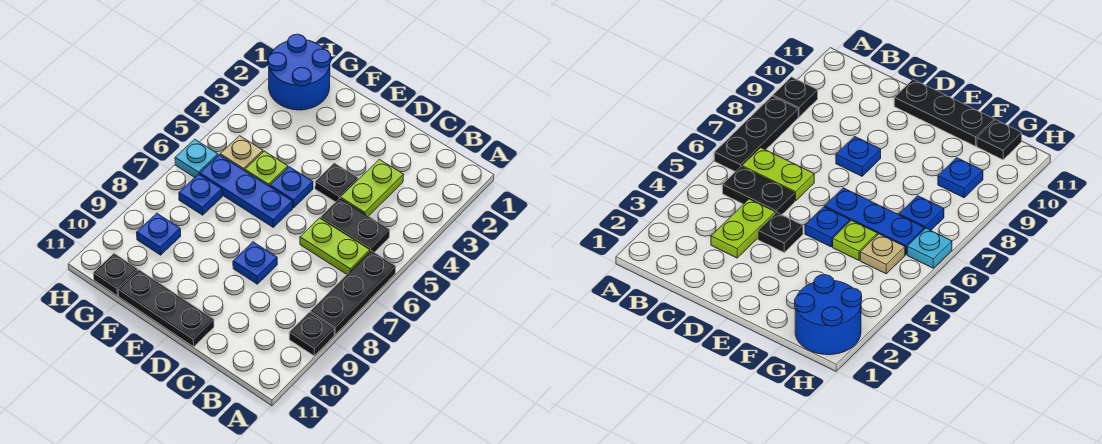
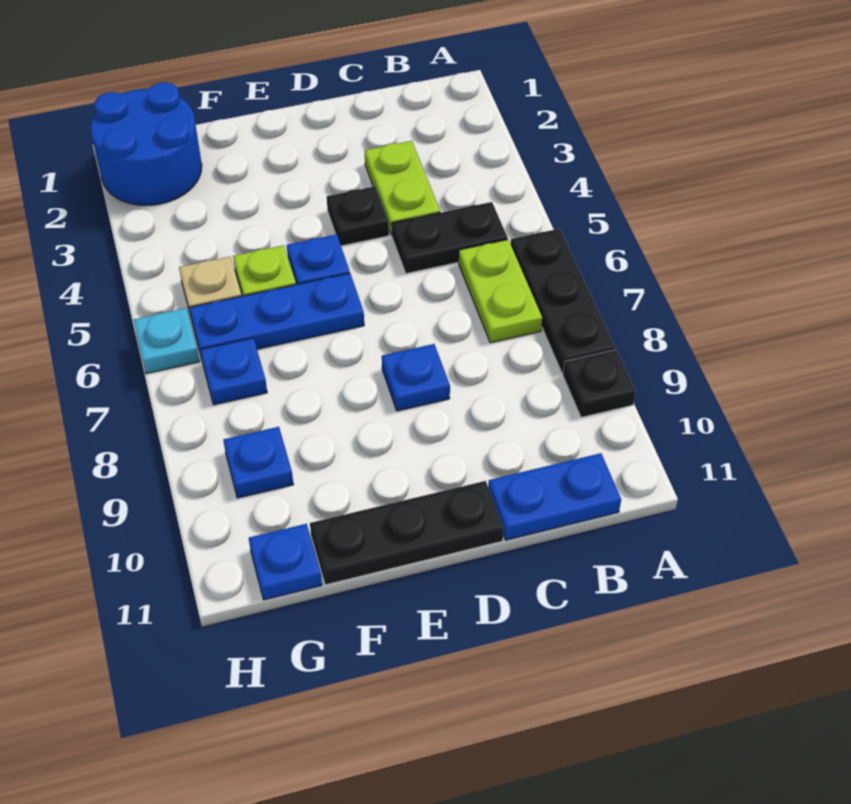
lime plate B6:C6 level 1 -> lime plate B6:B7 level 1
none -> blue plate B11:C11 level 1
black plate G11 level 1 -> blue plate G11 level 1

